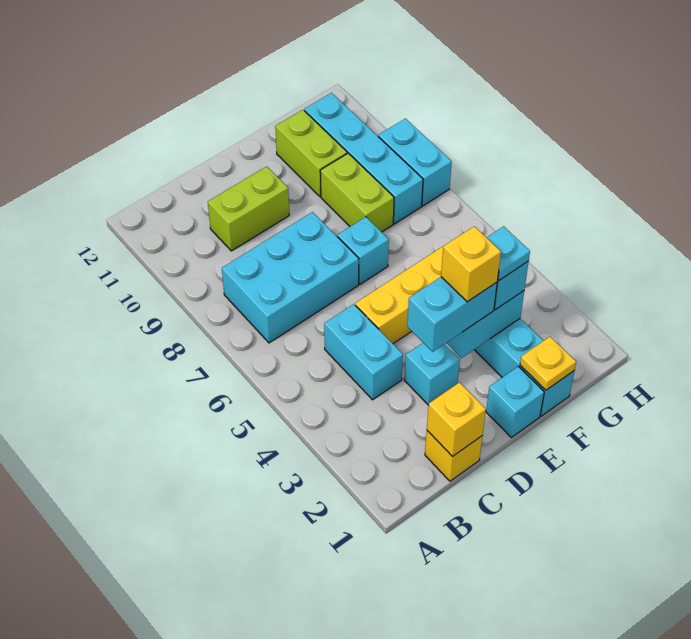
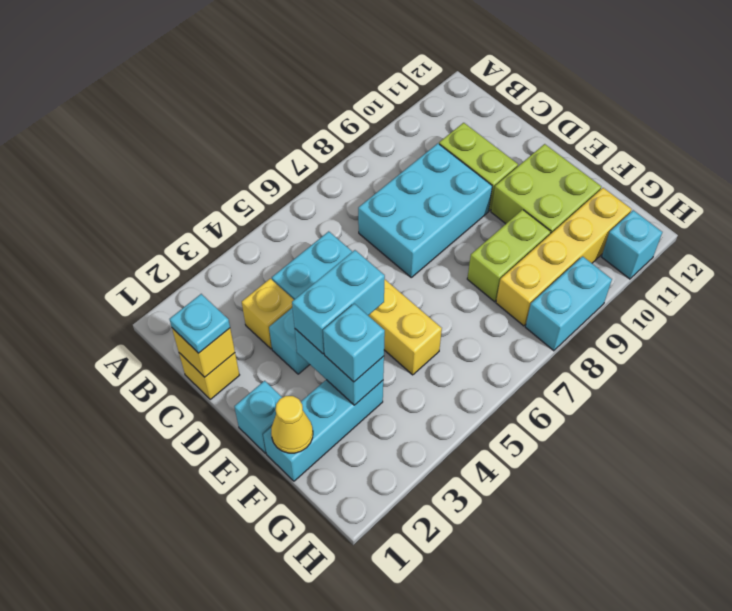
cyan brick B7:D8 level 1 -> cyan brick C7:D9 level 1
cyan brick D3:E3 level 3 -> cyan brick E3:E4 level 3
yellow brick E3 level 4 -> yellow brick C3 level 1
cyan brick E7 level 1 -> cyan brick H11 level 1
yellow plate F1 level 2 -> yellow cone F1 level 2
cyan plate F3 level 4 -> cyan plate C1 level 3
lime brick F10:F11 level 1 -> lime brick E10:F11 level 1
cyan brick G8:G11 level 1 -> yellow brick G8:G11 level 1

